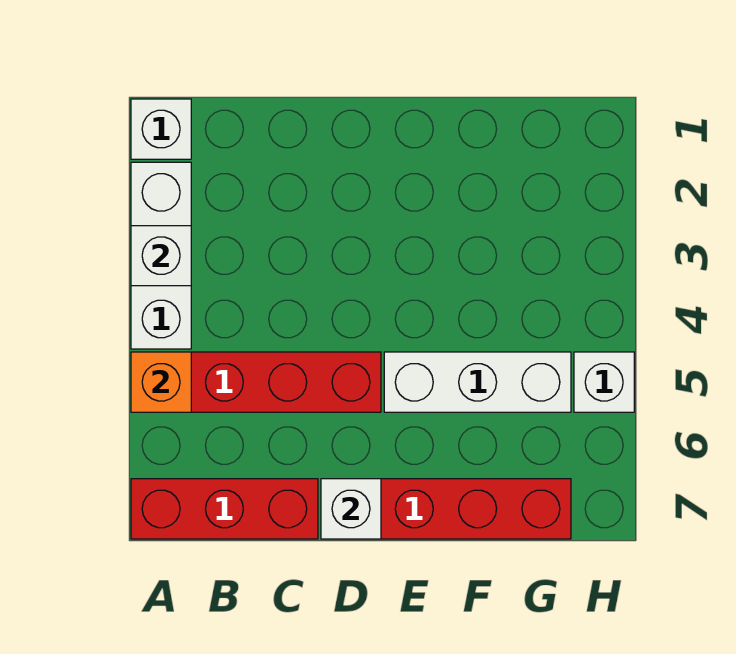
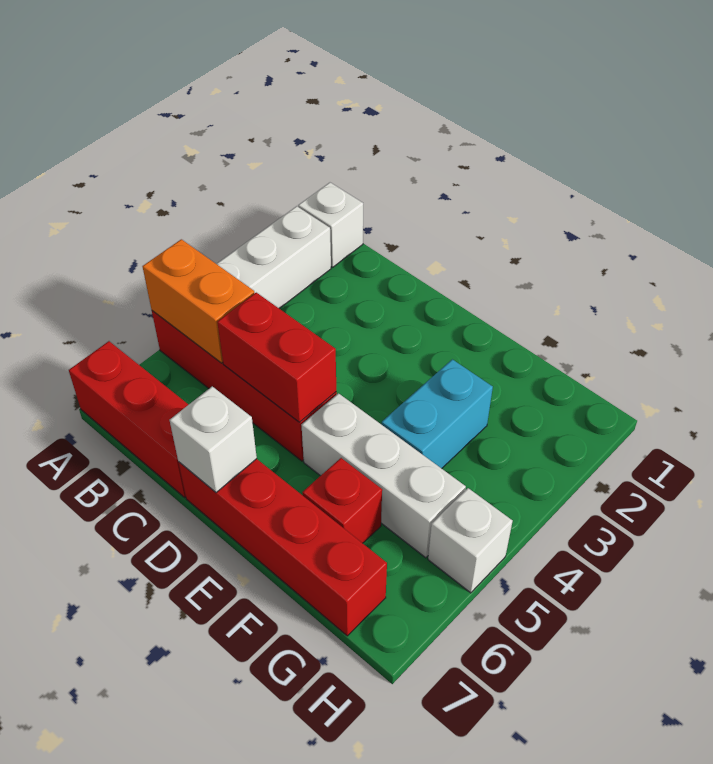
white brick A3 level 2 -> none
orange brick A5 level 2 -> orange brick A5:B5 level 2
none -> red brick C5:D5 level 2
none -> cyan brick F3:F4 level 1
none -> red brick F6 level 1

